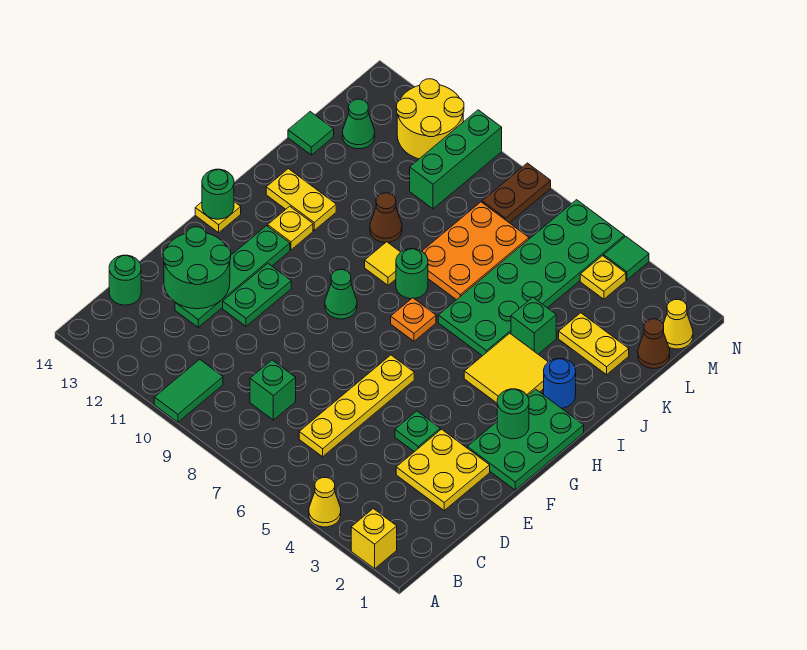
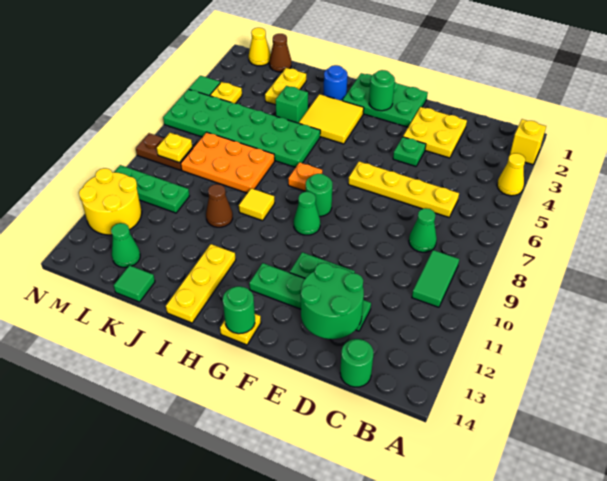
green tile A10:B10 level 1 -> green tile B9:B10 level 1
green brick C8 level 1 -> green cone C8 level 1
yellow plate H12 level 1 -> yellow plate M8 level 2
green round brick I8 level 1 -> green round brick G8 level 1
yellow plate I12:I13 level 1 -> yellow plate I12:I14 level 1
green brick L10:N10 level 1 -> green plate L10:N10 level 1

